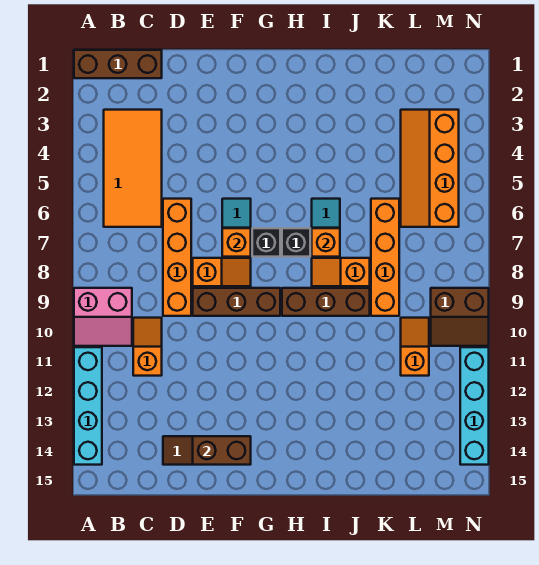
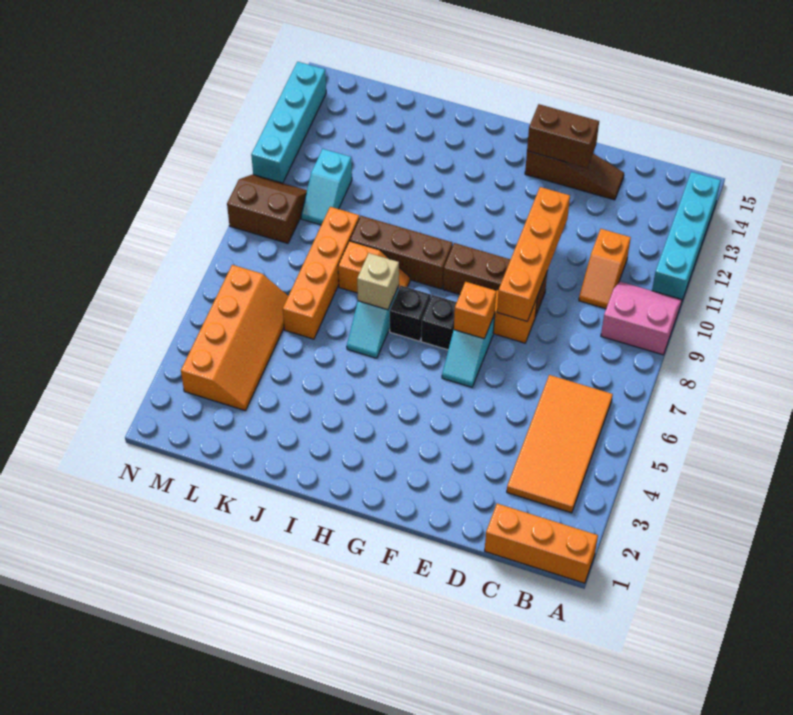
brown brick A1:C1 level 1 -> orange brick A1:C1 level 1
orange brick D6:D9 level 1 -> orange brick E8:E11 level 2
orange brick I7 level 2 -> tan brick I7 level 2
orange slope L10:L11 level 1 top 11 -> cyan slope L10:L11 level 1 top 11

